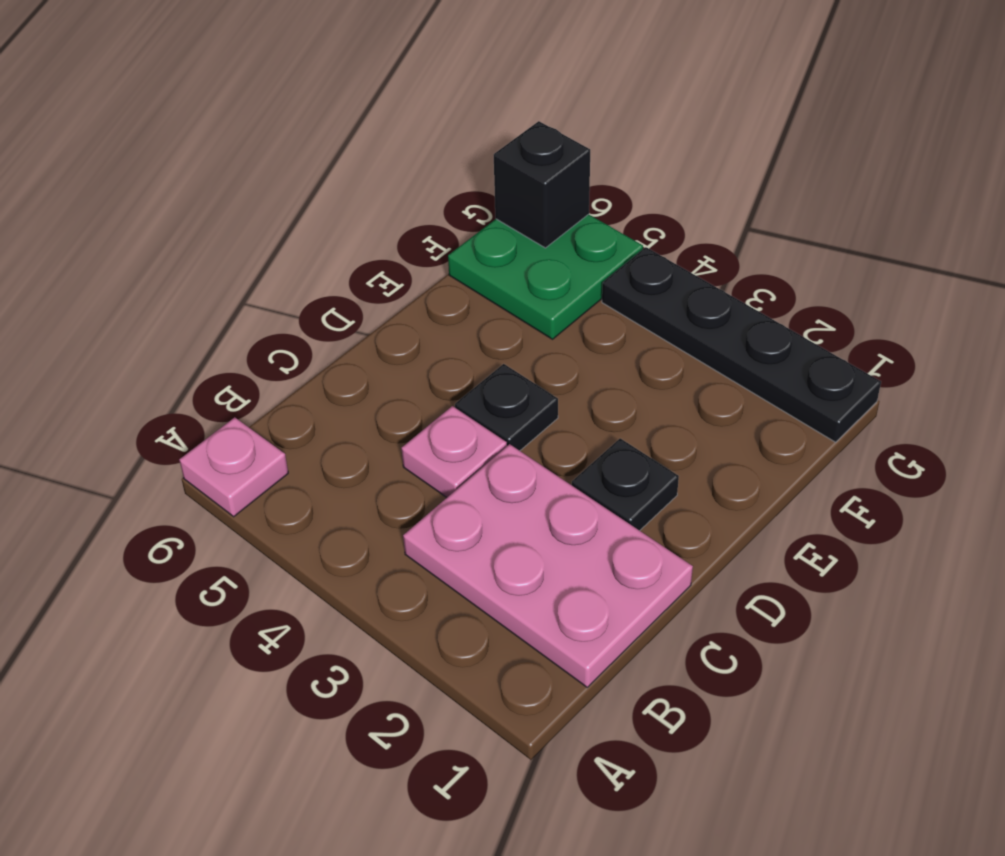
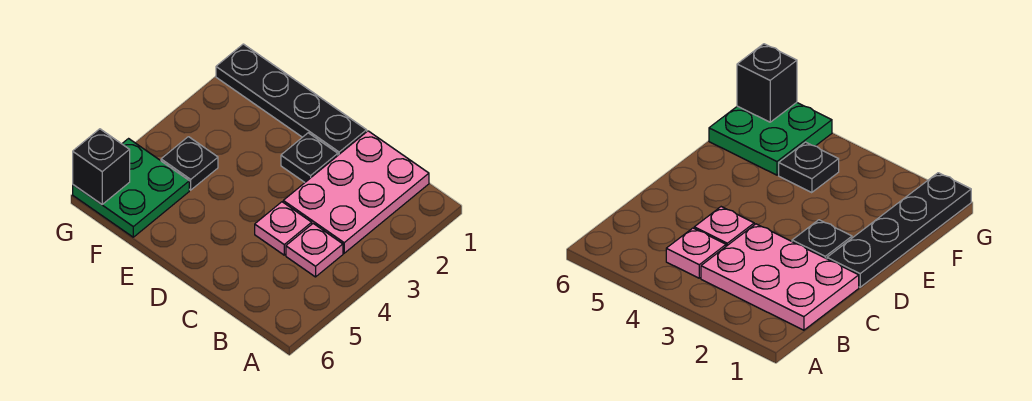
pink plate A6 level 1 -> pink plate B4 level 1
black plate D4 level 1 -> black plate F4 level 1
black plate G1:G4 level 1 -> black plate D1:G1 level 1

